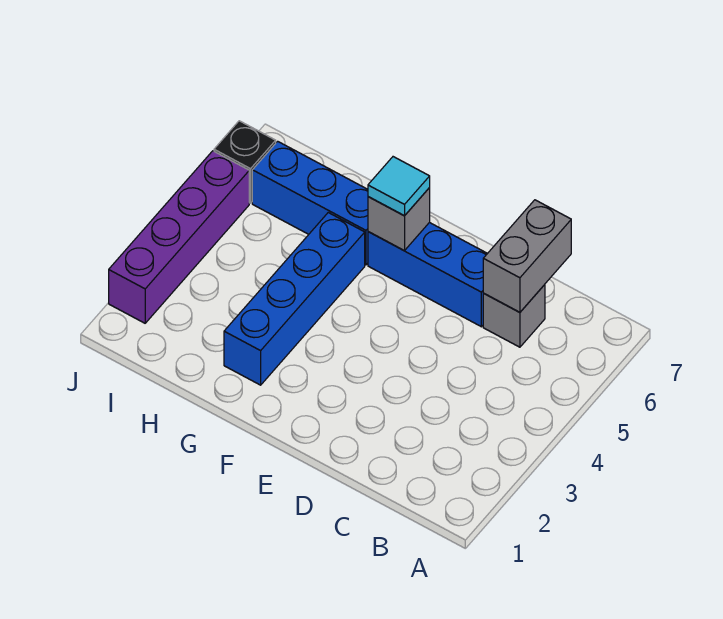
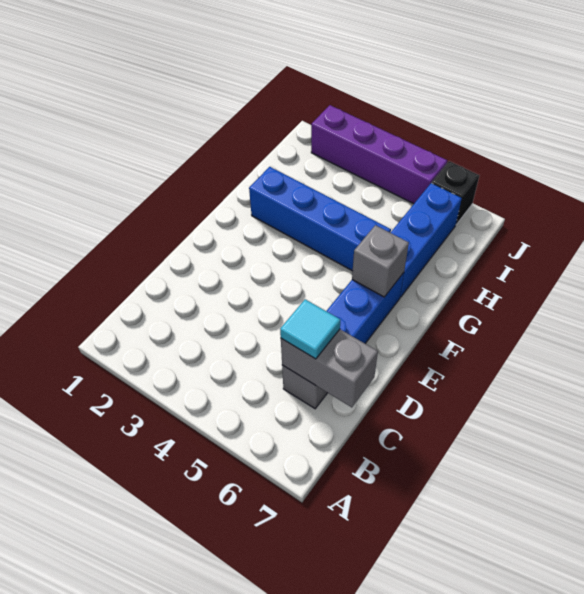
cyan tile F6 level 3 -> cyan tile C6 level 3

